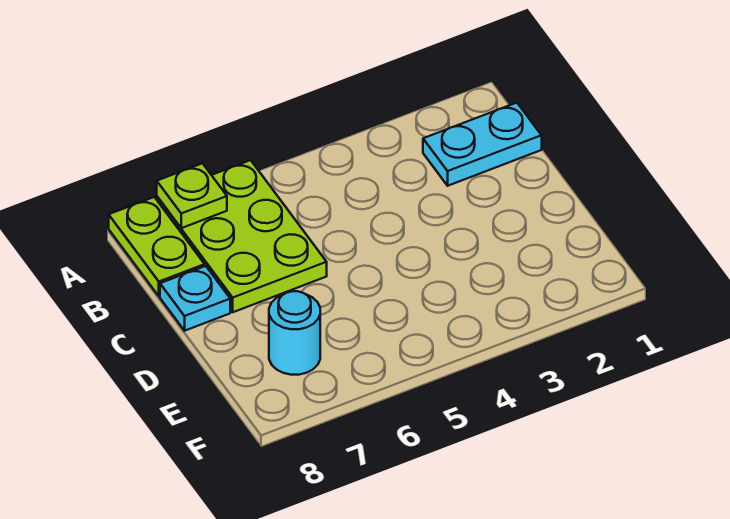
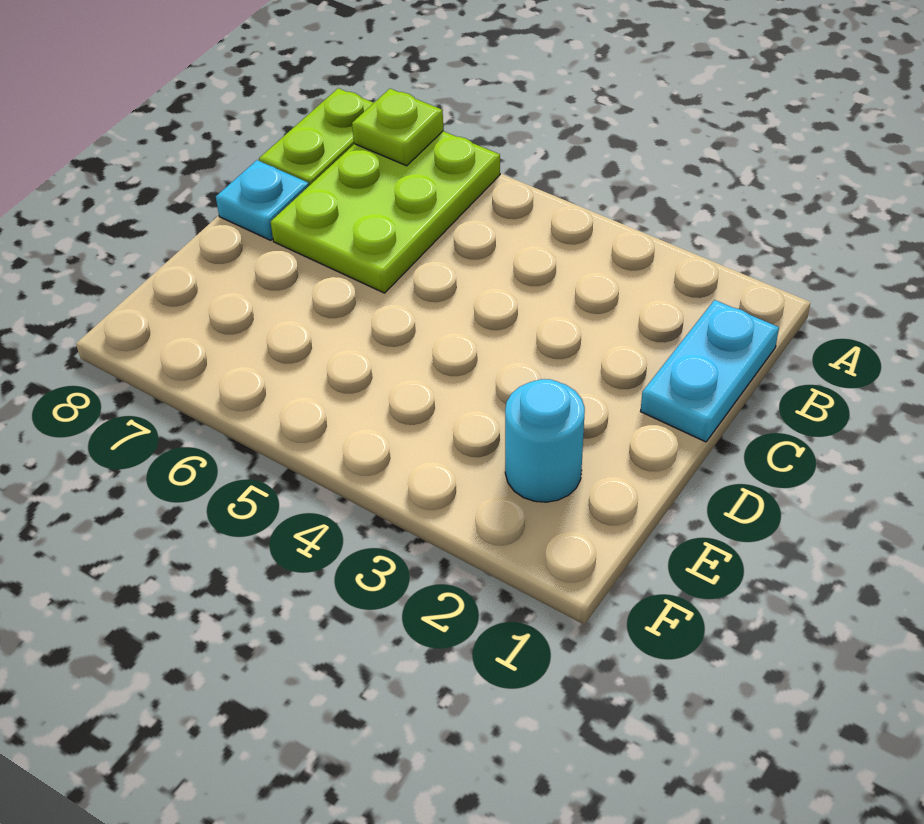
cyan plate B1:B2 level 1 -> cyan plate B1:C1 level 1
cyan round brick E7 level 1 -> cyan round brick E2 level 1

